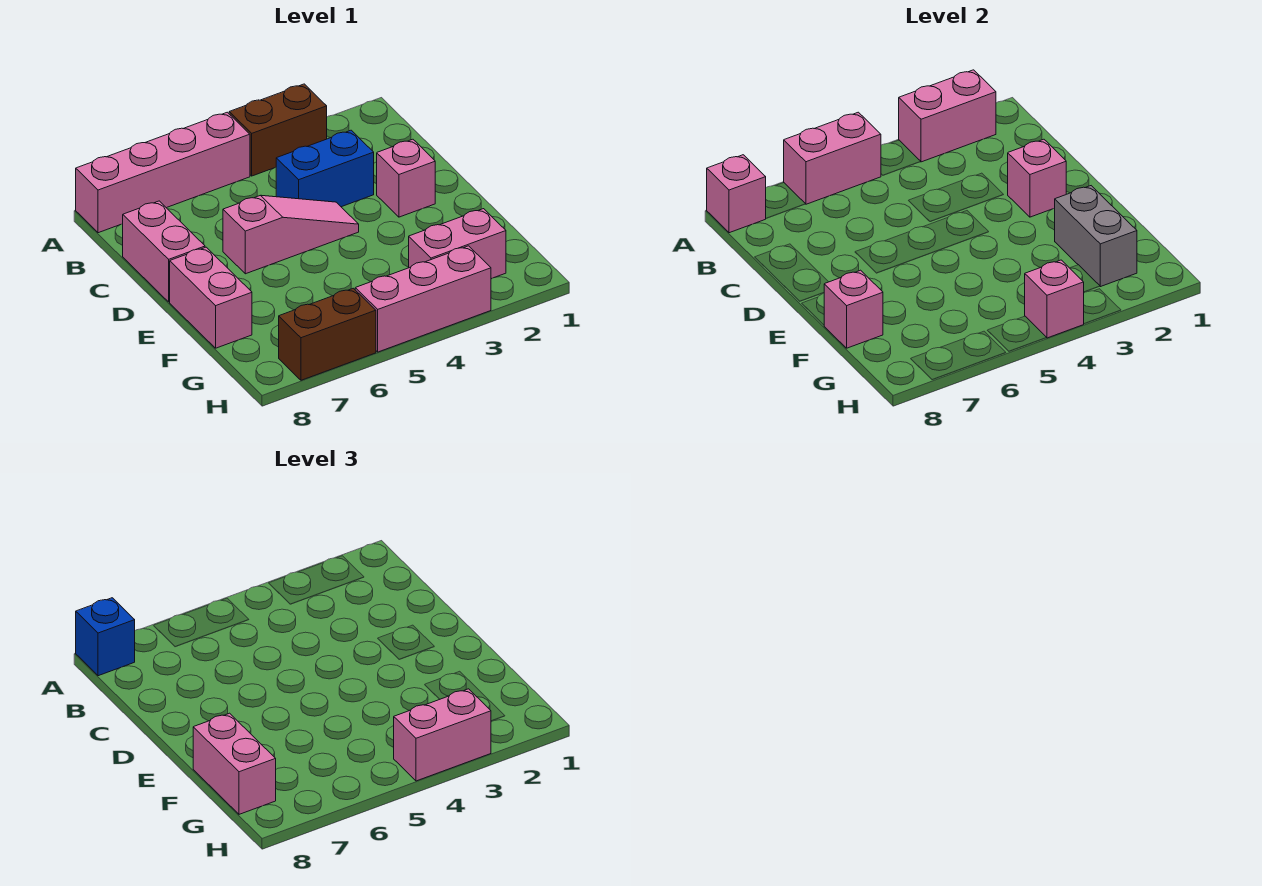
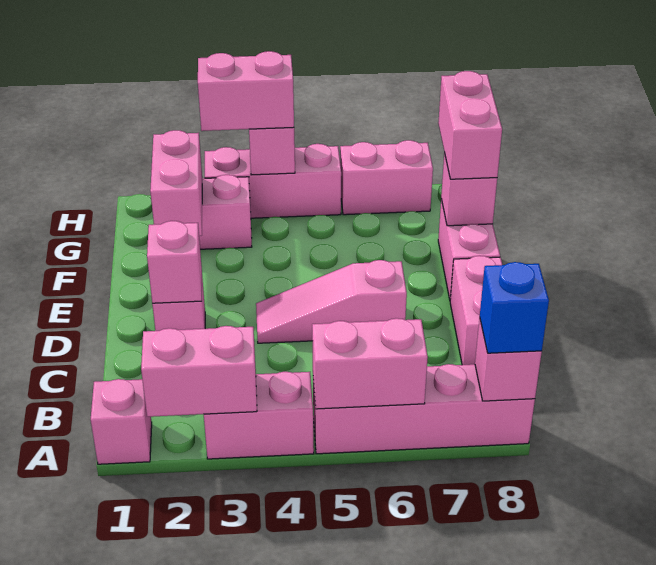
none -> pink brick A1 level 1
brown brick A3:A4 level 1 -> pink brick A3:A4 level 1
blue brick C3:C4 level 1 -> none
grey brick F2:G2 level 2 -> pink brick F2:G2 level 2
brown brick H6:H7 level 1 -> pink brick H6:H7 level 1

